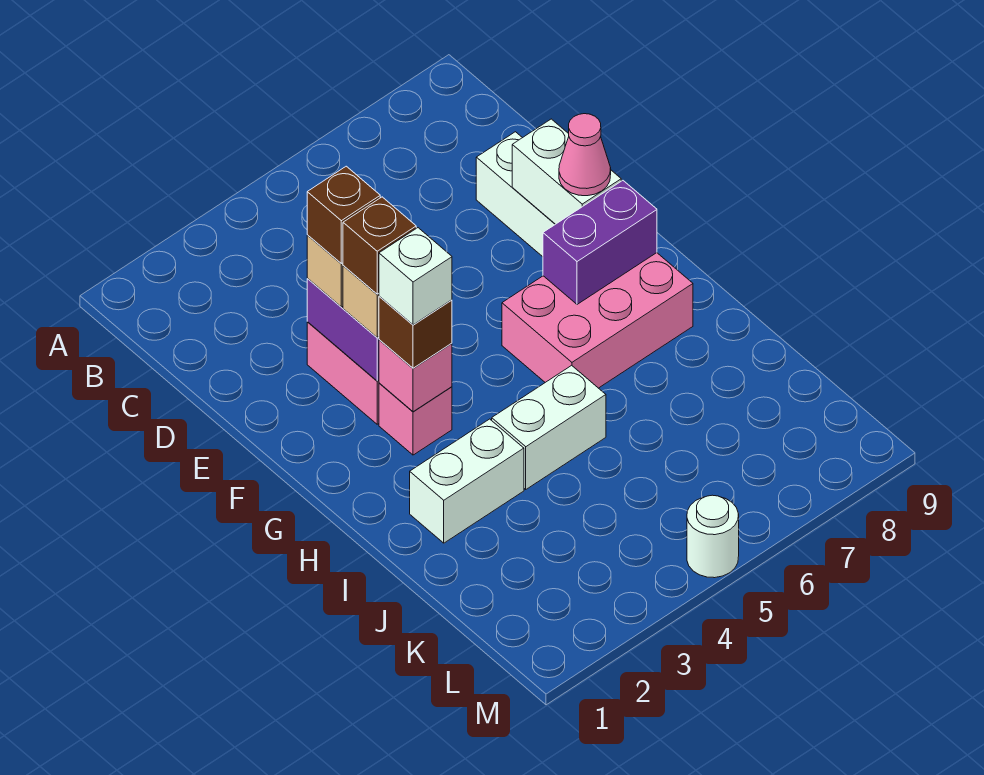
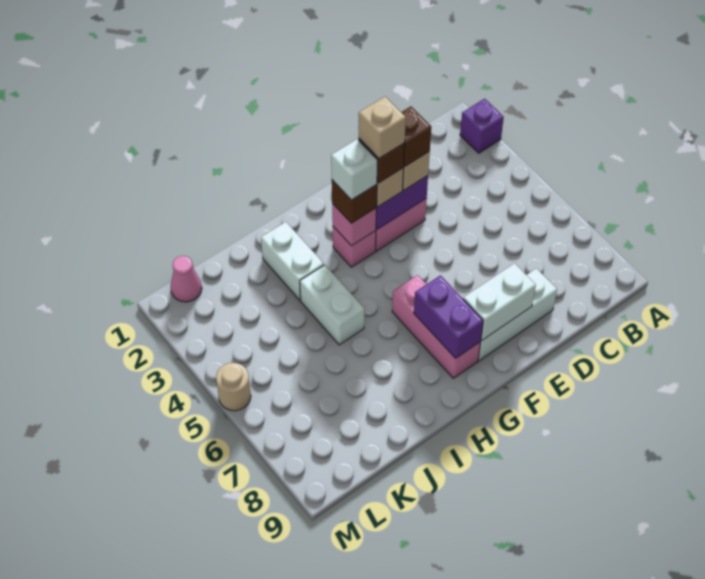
none -> purple brick A2 level 1
none -> tan brick F3 level 5
pink cone F8 level 3 -> pink cone L1 level 1
pink brick G6:H8 level 1 -> pink brick G6:G8 level 1
white round brick M5 level 1 -> tan round brick M5 level 1

